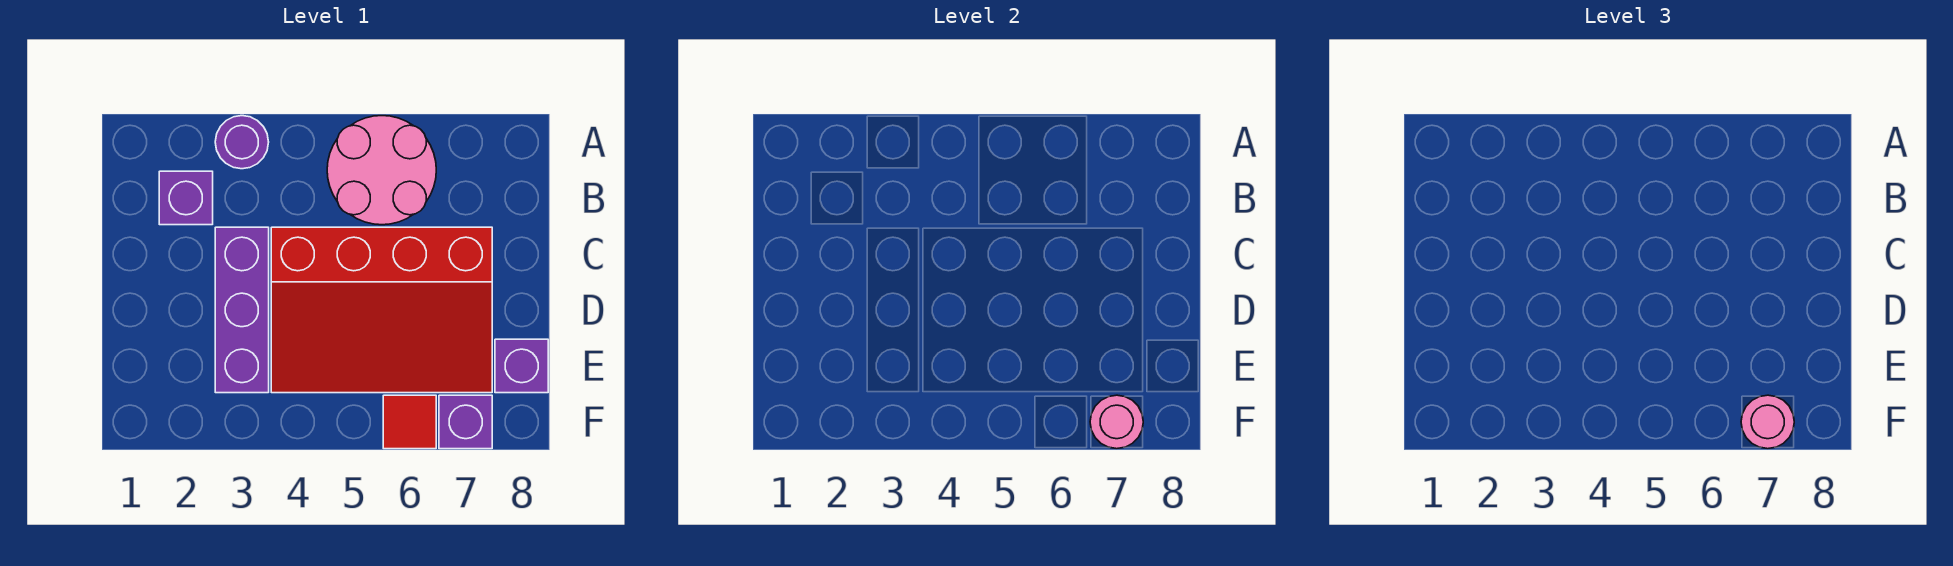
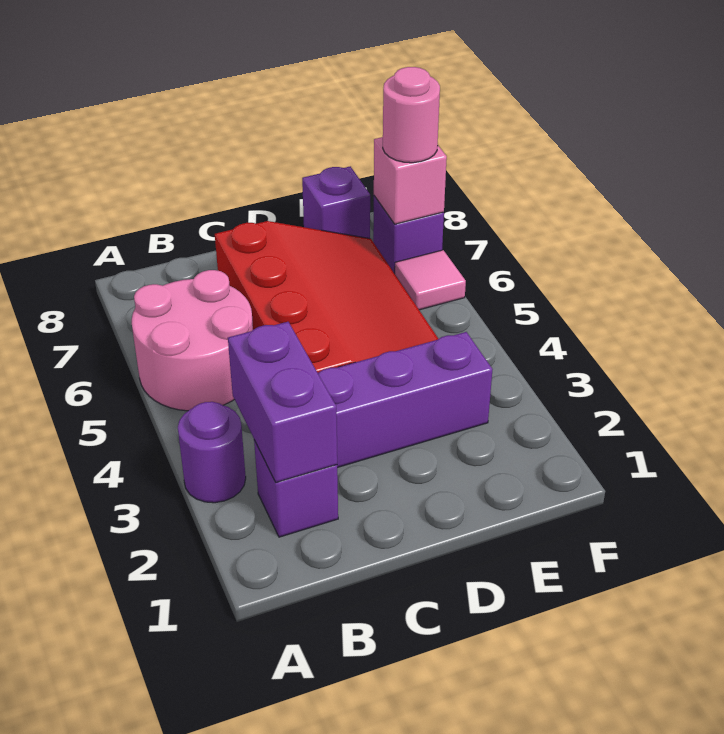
none -> purple brick B2:B3 level 2
red tile F6 level 1 -> pink tile F6 level 1
pink round brick F7 level 2 -> pink brick F7 level 2

